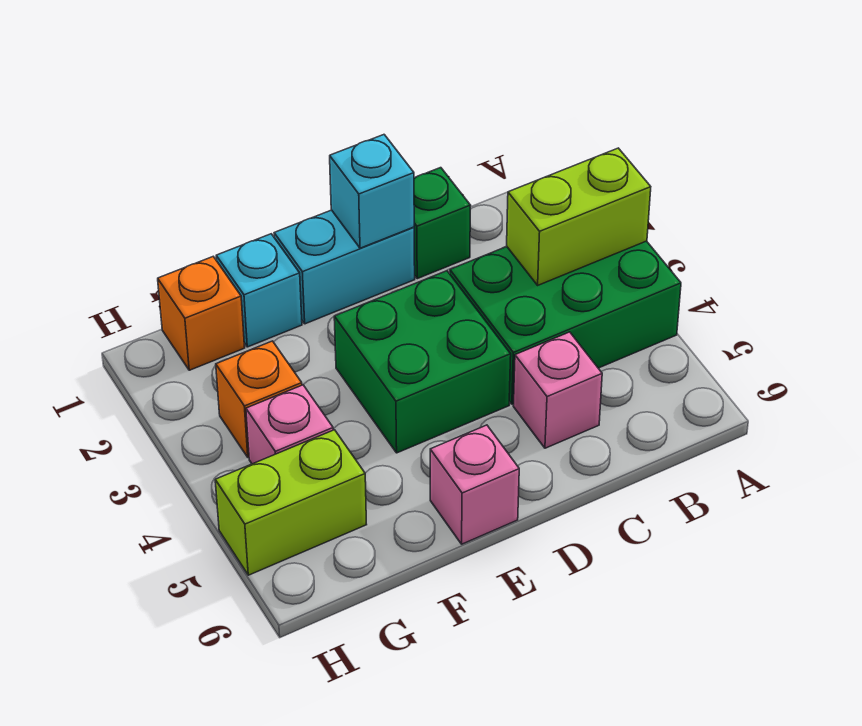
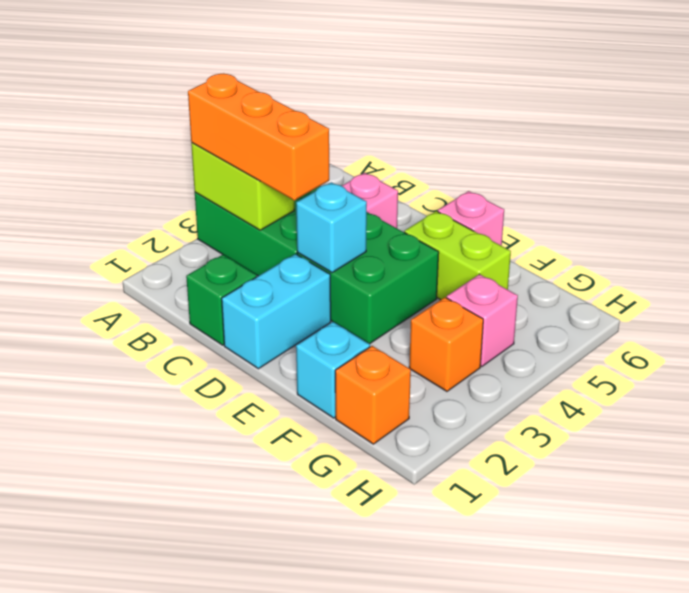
none -> orange brick A3:C3 level 3
cyan brick D1:E1 level 1 -> cyan brick D1:D2 level 1
cyan brick D1 level 2 -> cyan brick D3 level 2
lime brick G5:H5 level 1 -> lime brick E5:F5 level 1

